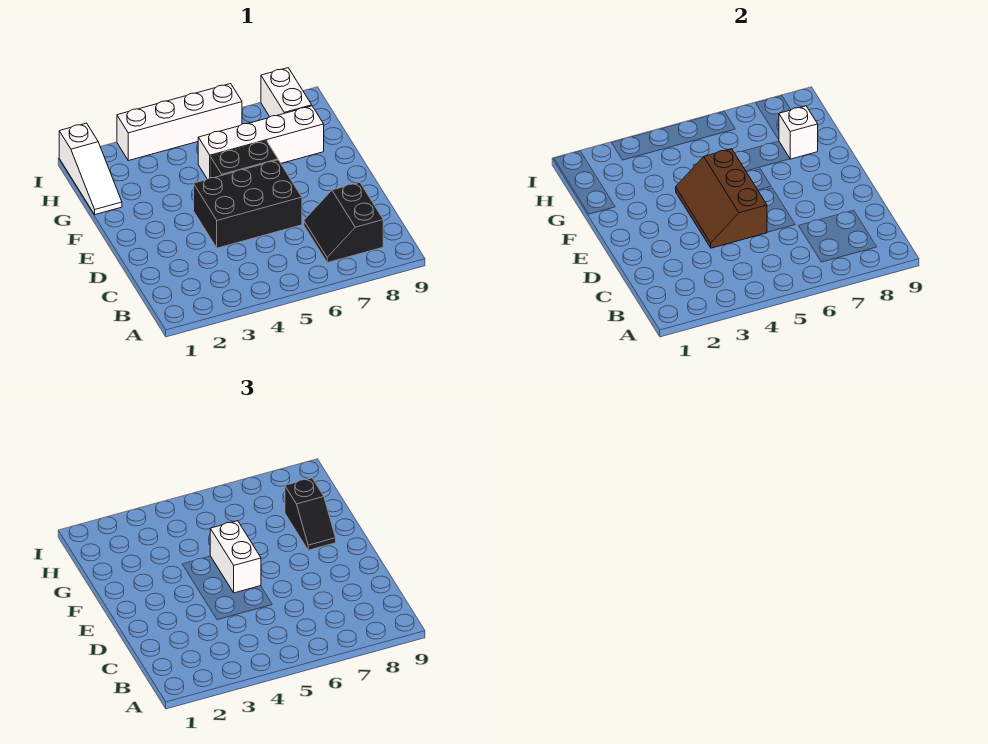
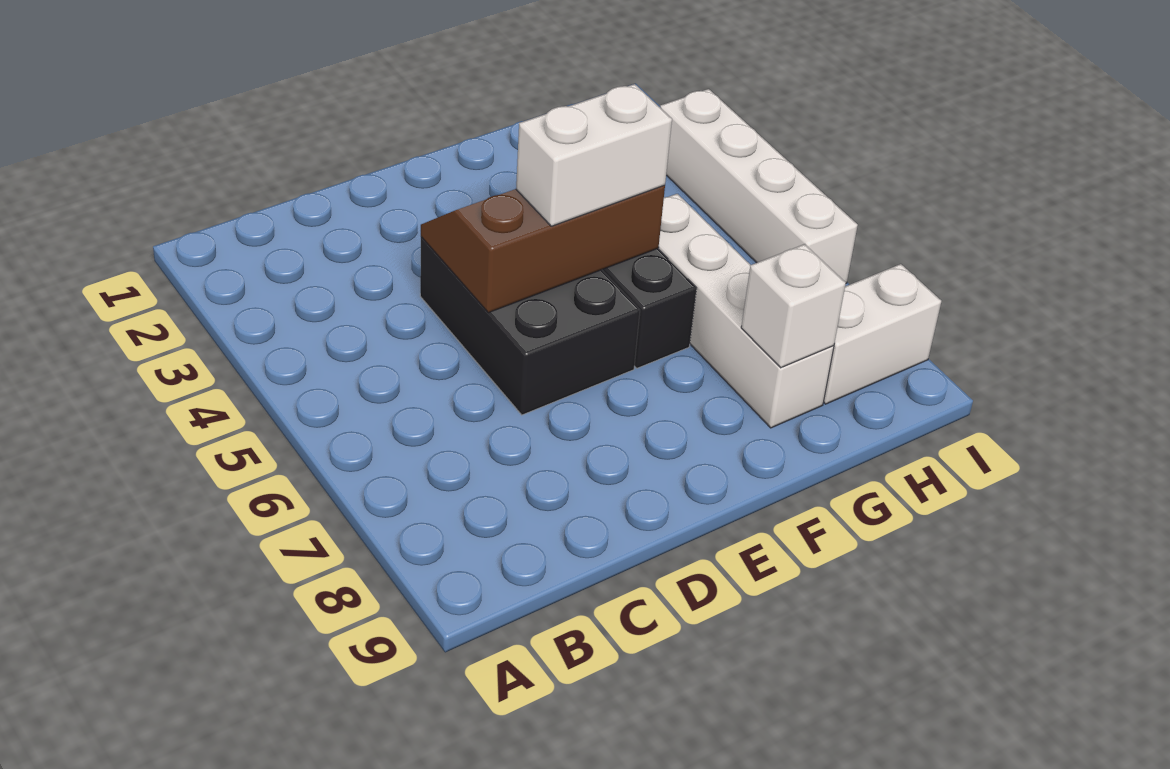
black slope B7:C8 level 1 top 8 -> none
black slope F8:G8 level 3 top G -> none
white slope G1:I1 level 1 top I -> none

